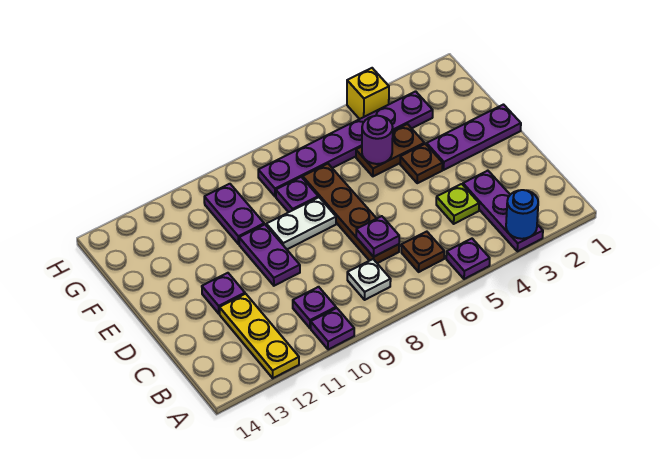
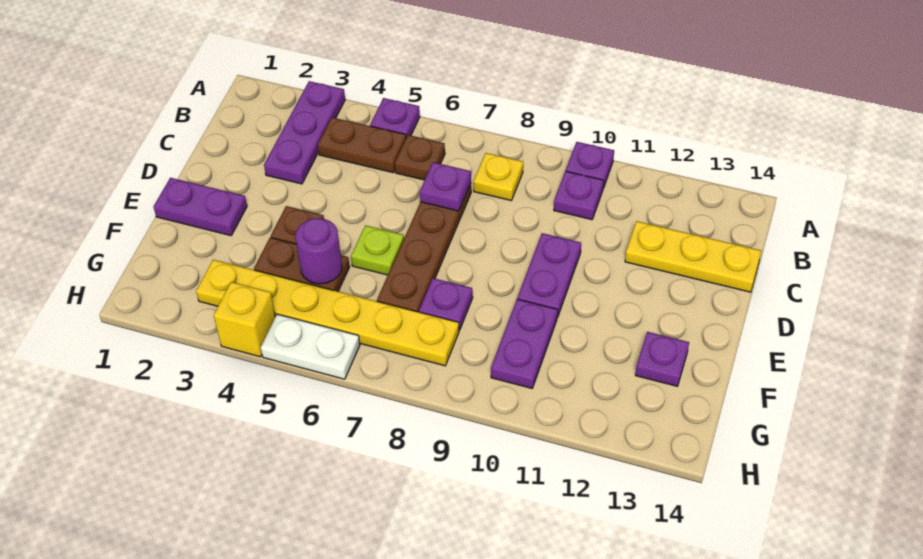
blue round brick A3 level 2 -> none
yellow plate A12:C12 level 1 -> yellow plate C12:C14 level 1
none -> brown plate B4:B5 level 1
white plate B8 level 1 -> yellow plate B8 level 1
lime plate C4 level 1 -> lime plate E6 level 1
purple plate D12 level 1 -> purple plate F13 level 1
purple plate E1:E3 level 1 -> purple plate E1:E2 level 1
white plate E8:E9 level 1 -> white plate H5:H6 level 1
purple plate G3:G8 level 1 -> yellow plate G3:G8 level 1

